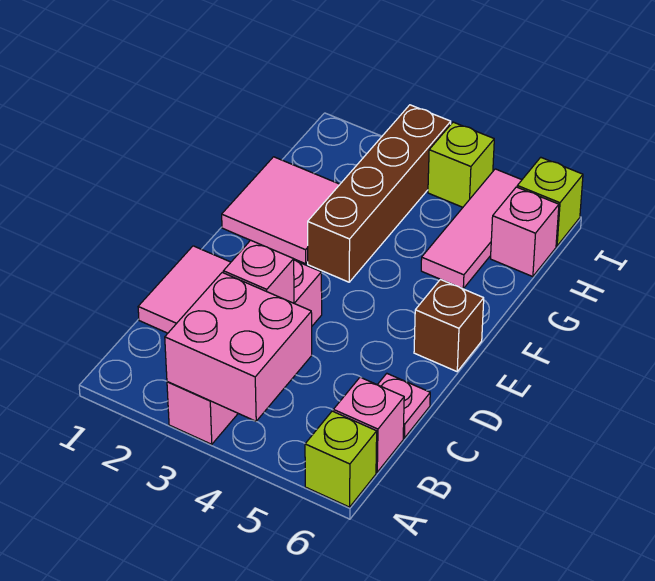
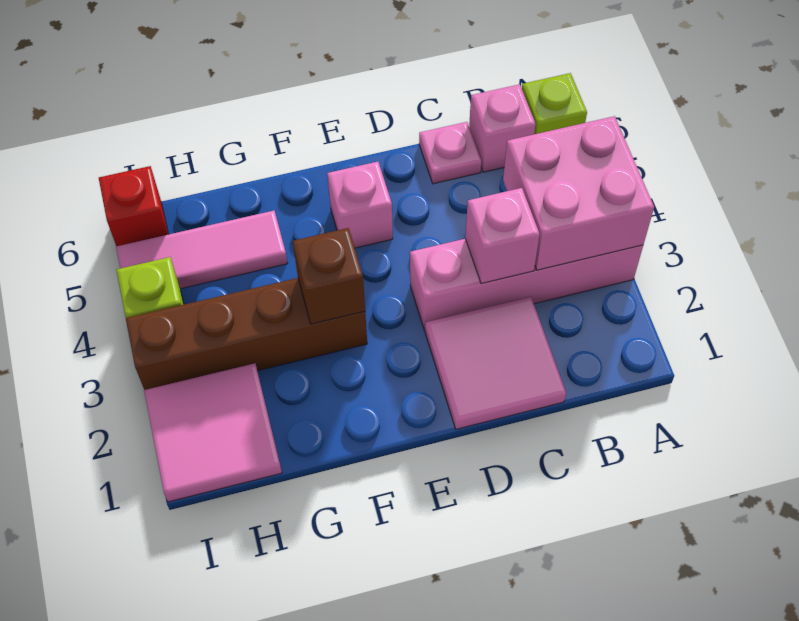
brown brick E6 level 1 -> brown brick F3 level 2
pink tile F1:G2 level 1 -> pink tile H1:I2 level 1
pink brick H6 level 1 -> pink brick E5 level 1
lime brick I6 level 1 -> red brick I6 level 1

